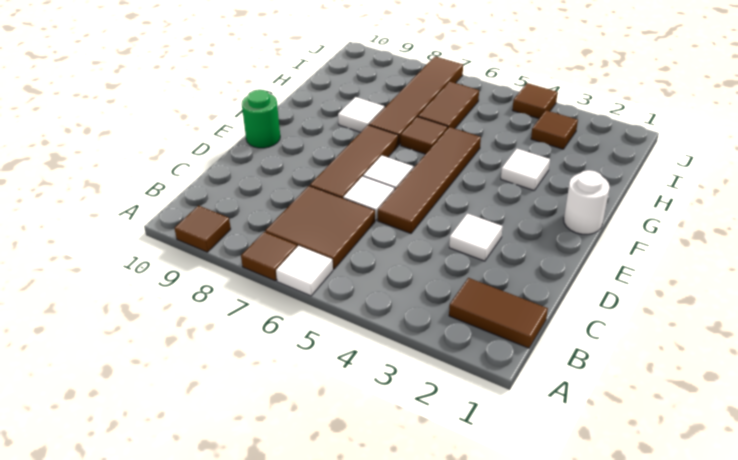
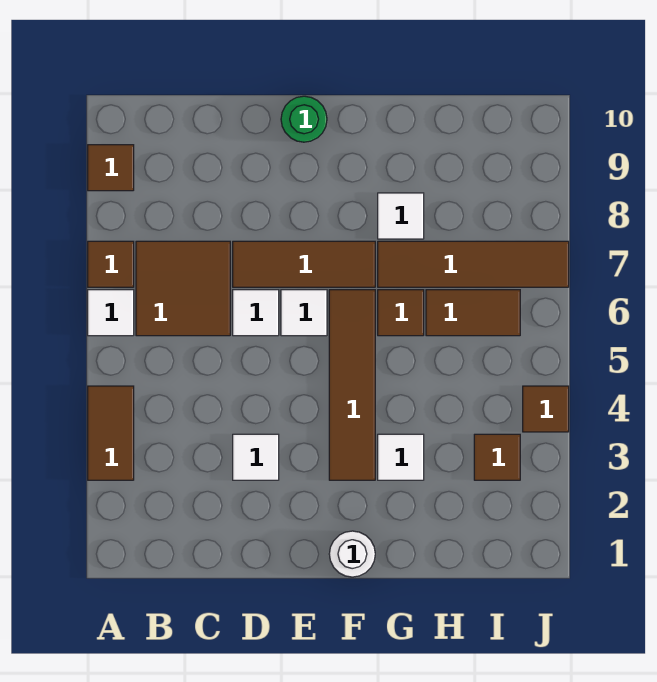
brown tile B1:B2 level 1 -> brown tile A3:A4 level 1
brown tile D5:G5 level 1 -> brown tile F3:F6 level 1

